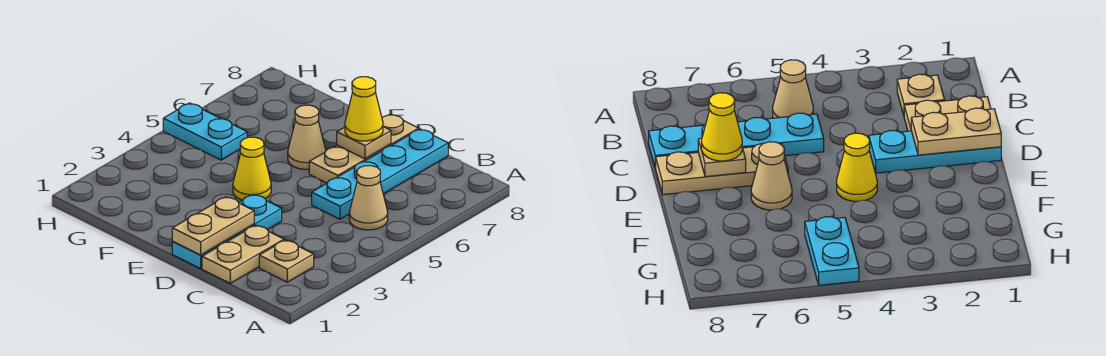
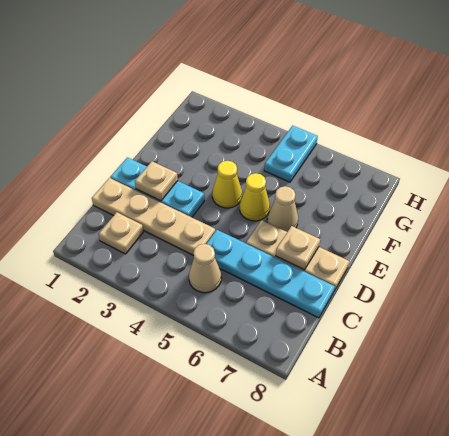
tan plate C1:C2 level 1 -> tan plate C1:C4 level 1
tan plate D1:D2 level 2 -> tan plate D2 level 2
yellow cone D7 level 3 -> yellow cone E5 level 1

